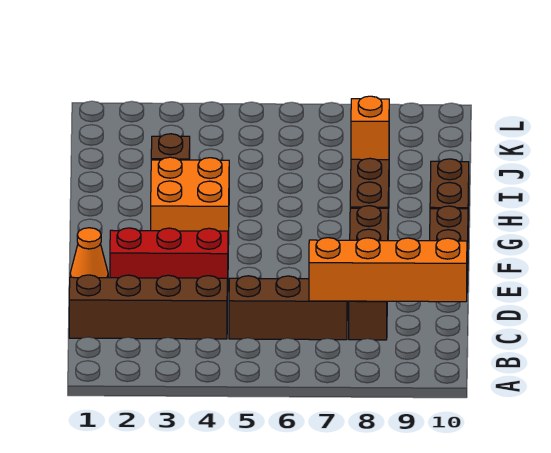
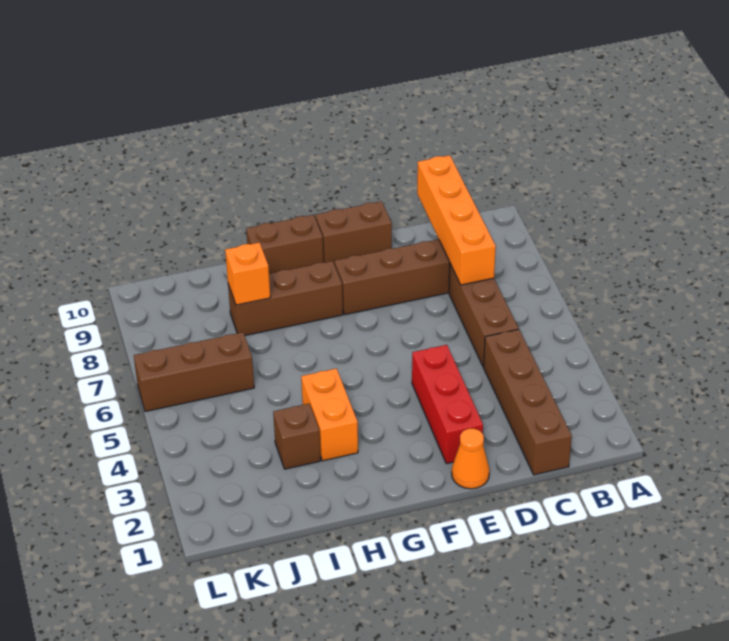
orange brick G3:H4 level 1 -> orange brick H3:H4 level 1
none -> brown brick J6:L6 level 1

